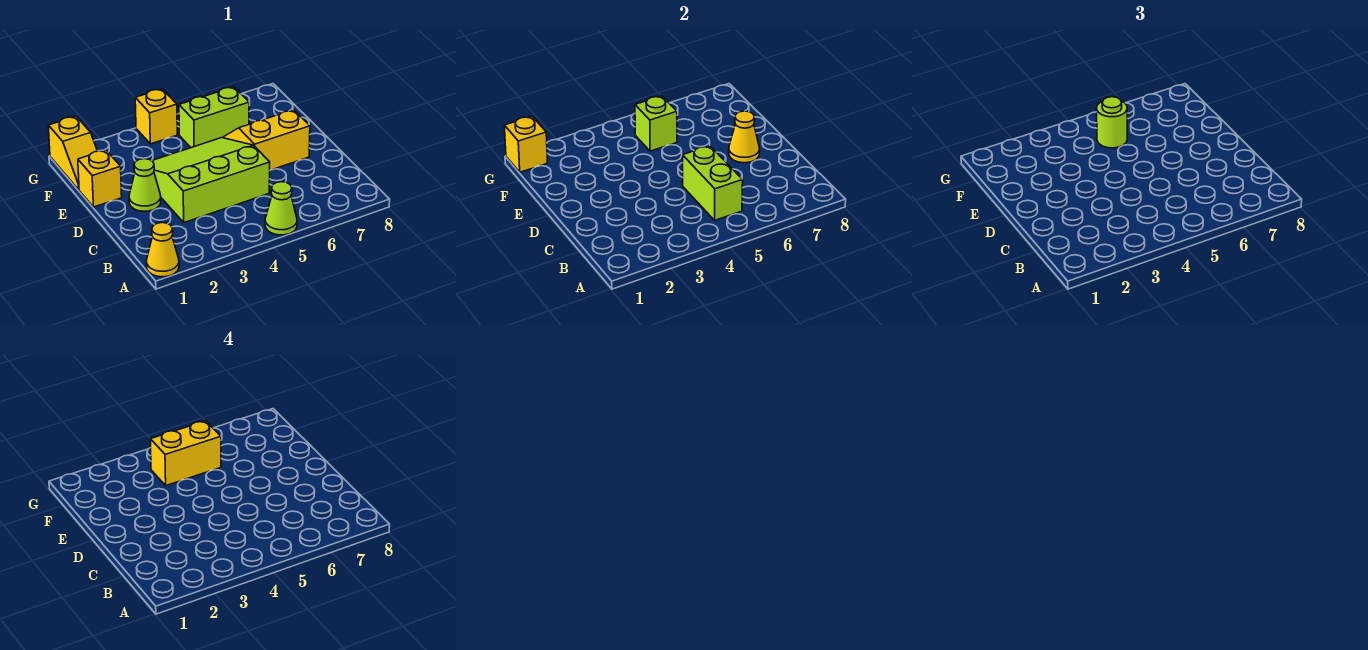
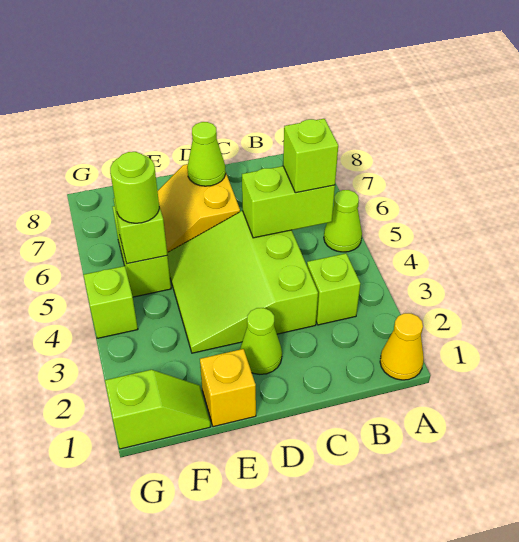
none -> lime brick B3 level 1
none -> lime brick B5 level 3
yellow cone D7 level 2 -> lime cone D7 level 2
yellow slope F1:G1 level 1 top G -> lime slope F1:G1 level 1 top G
yellow brick F4:F5 level 4 -> none
yellow brick G1 level 2 -> none
yellow brick G4 level 1 -> lime brick G4 level 1

